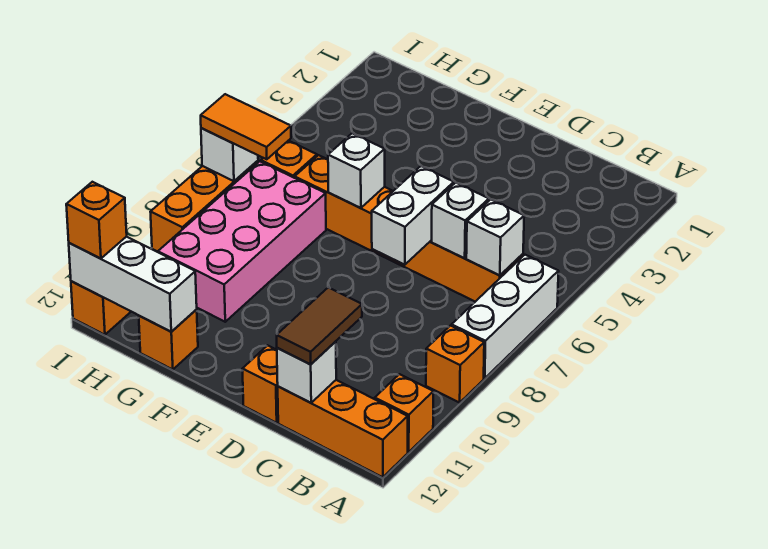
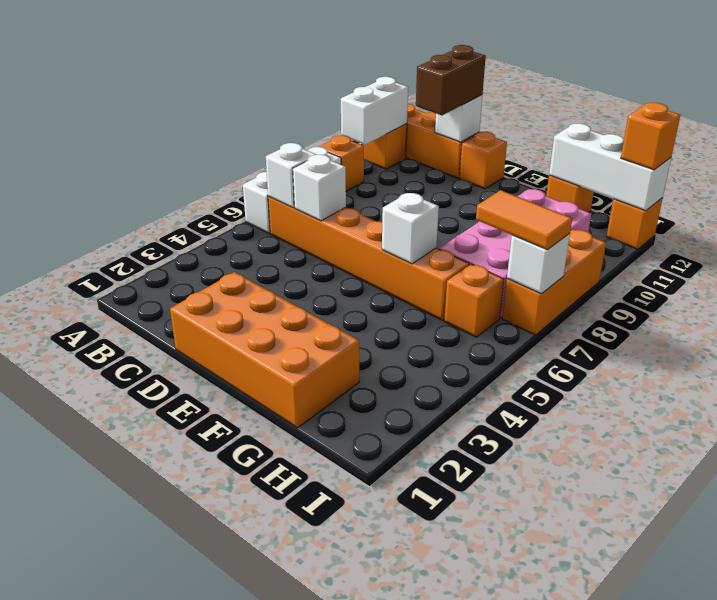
brown tile C11:C12 level 3 -> brown brick C11:C12 level 3
none -> orange brick D1:G2 level 1
white brick D6:D7 level 2 -> white brick A10:A11 level 2

